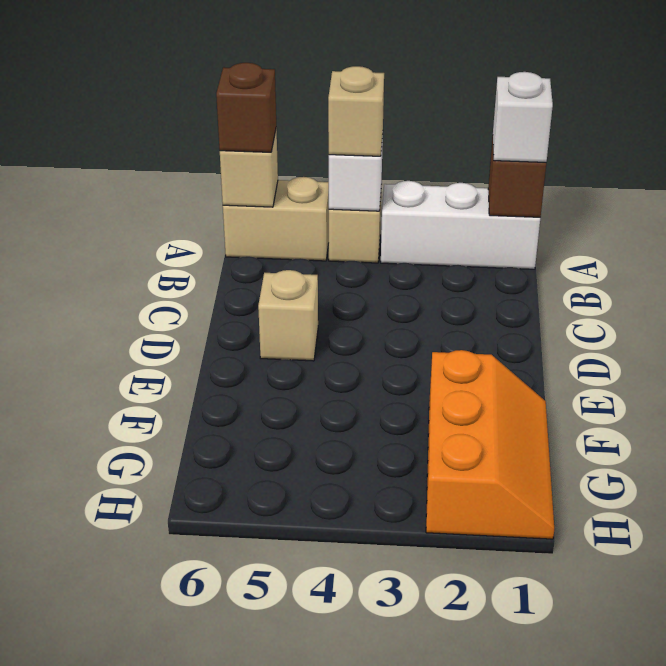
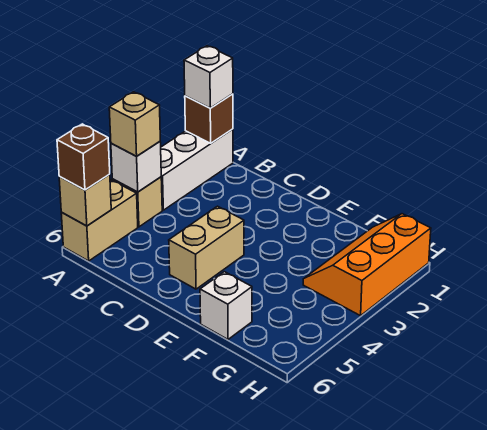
tan brick D5 level 1 -> tan brick D4:D5 level 1
orange slope F1:H2 level 1 top 2 -> orange slope G1:H3 level 1 top H
none -> white brick F6 level 1

